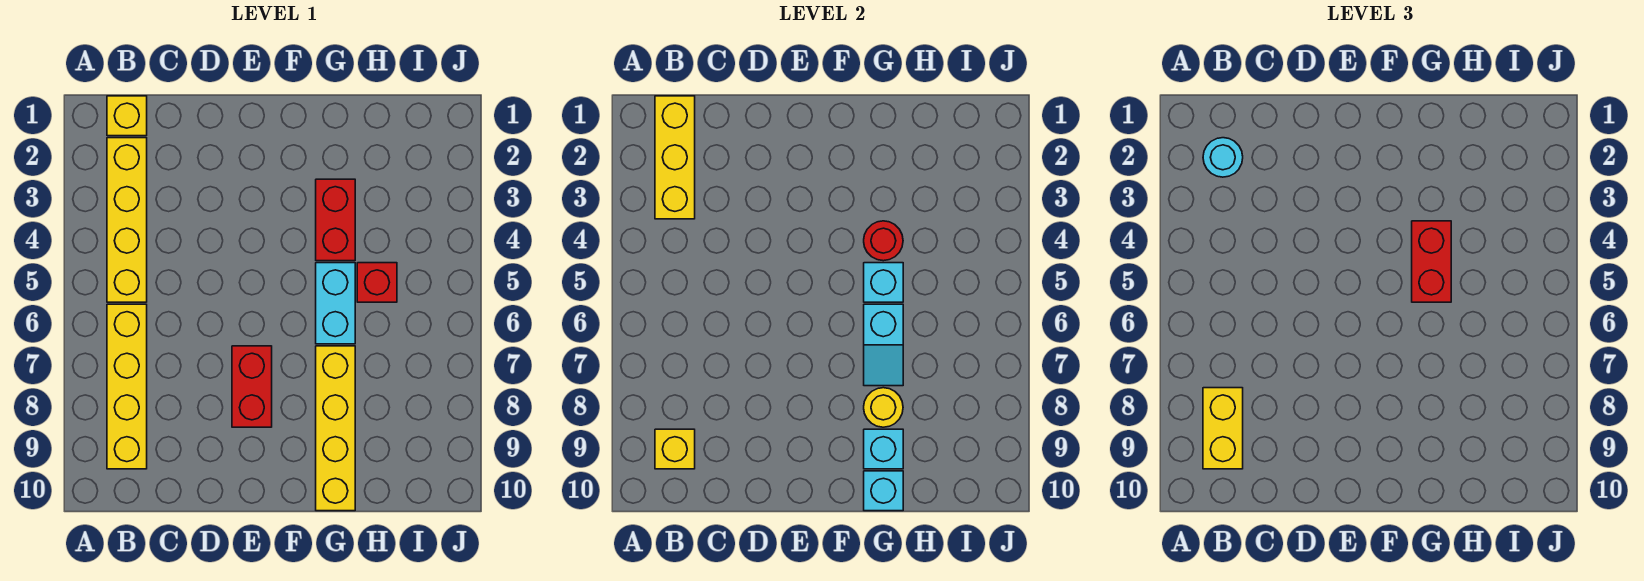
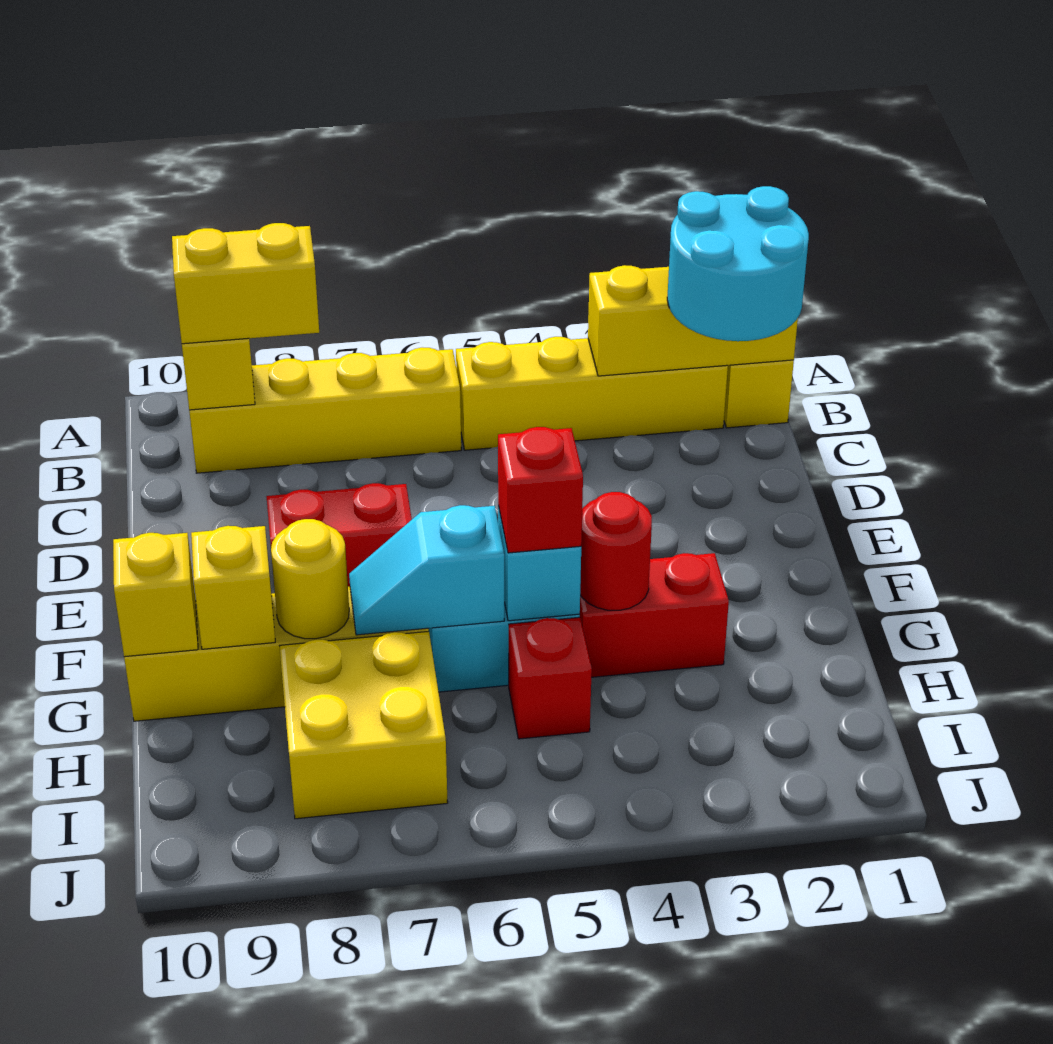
cyan round brick B2 level 3 -> cyan round brick B1:C2 level 3
red brick G4:G5 level 3 -> red brick G5 level 3
cyan brick G9 level 2 -> yellow brick G9 level 2
cyan brick G10 level 2 -> yellow brick G10 level 2
none -> yellow brick H7:I8 level 1

